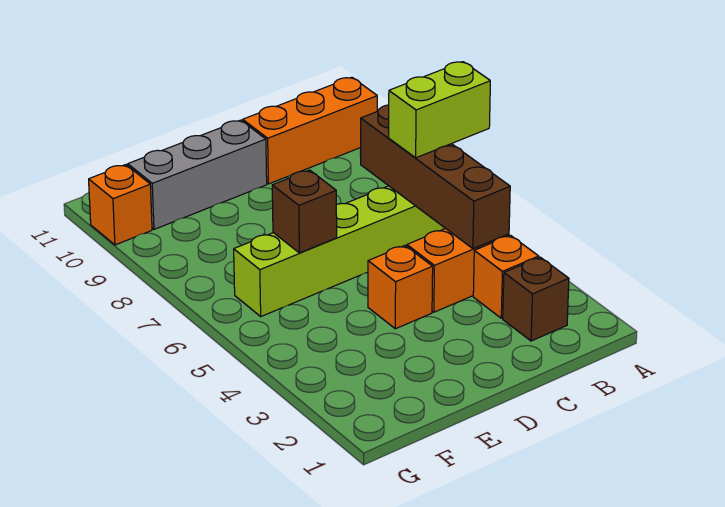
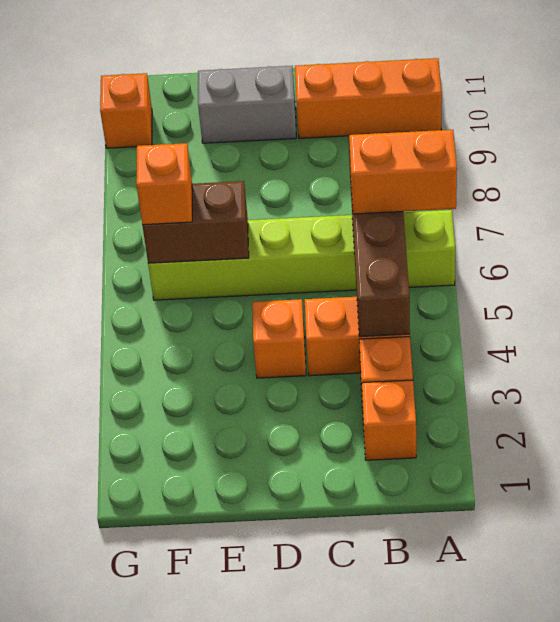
lime brick A6:B6 level 3 -> orange brick A6:B6 level 3
brown brick B2 level 1 -> orange brick B2 level 1
grey brick D10:F10 level 1 -> grey brick D10:E10 level 1
brown brick E6 level 2 -> brown brick E6:F6 level 2
none -> orange brick F6 level 3

